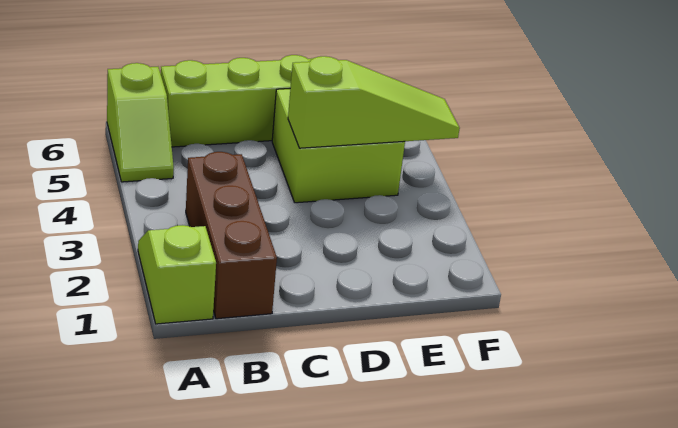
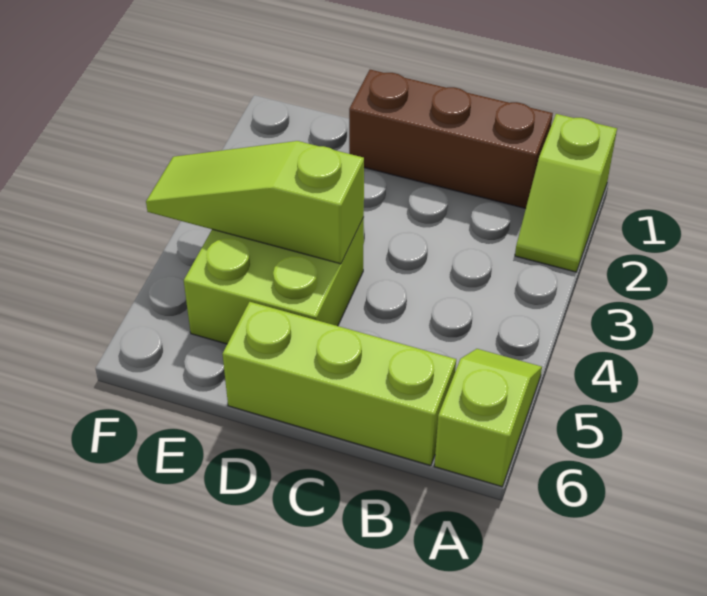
brown brick B1:B3 level 1 -> brown brick B1:D1 level 1

